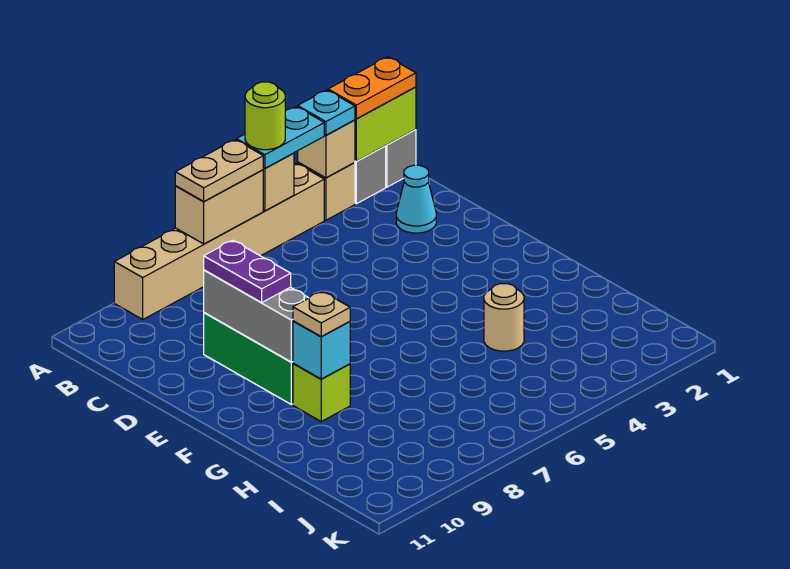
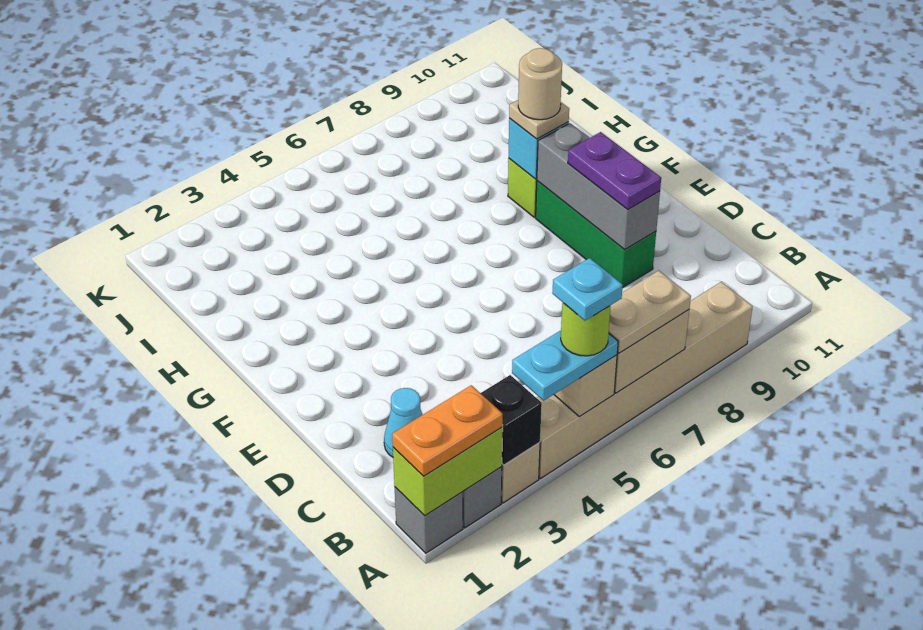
tan brick A3 level 2 -> black brick A3 level 2
cyan plate A3 level 3 -> cyan plate A5 level 5
tan round brick H4 level 1 -> tan round brick G9 level 4

